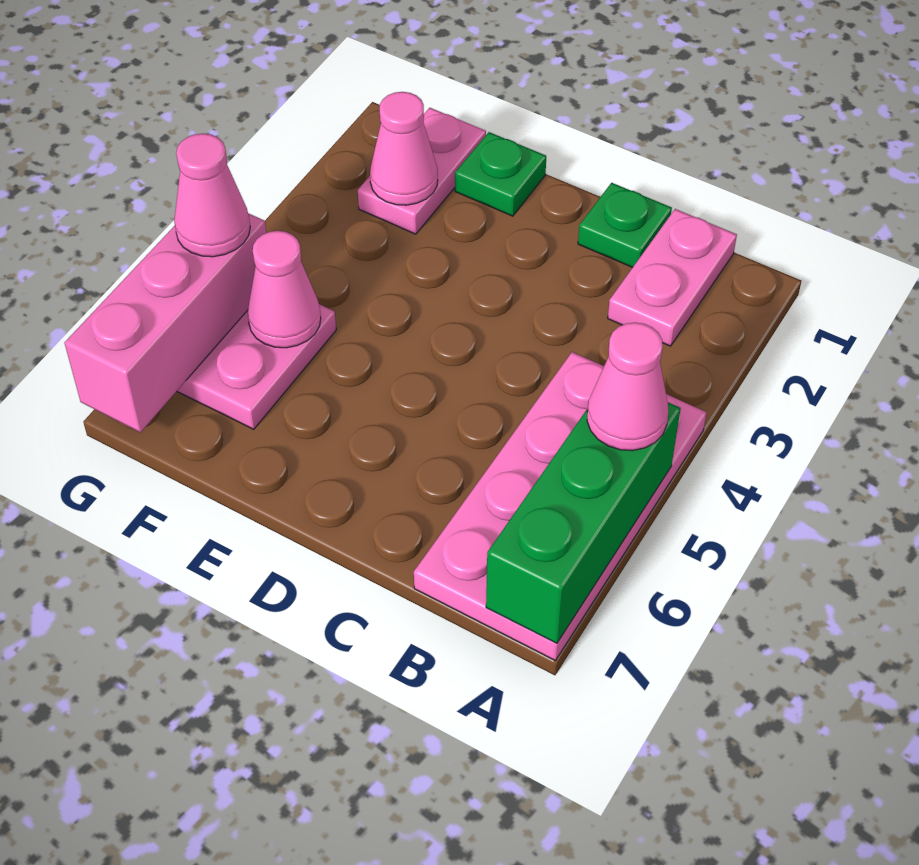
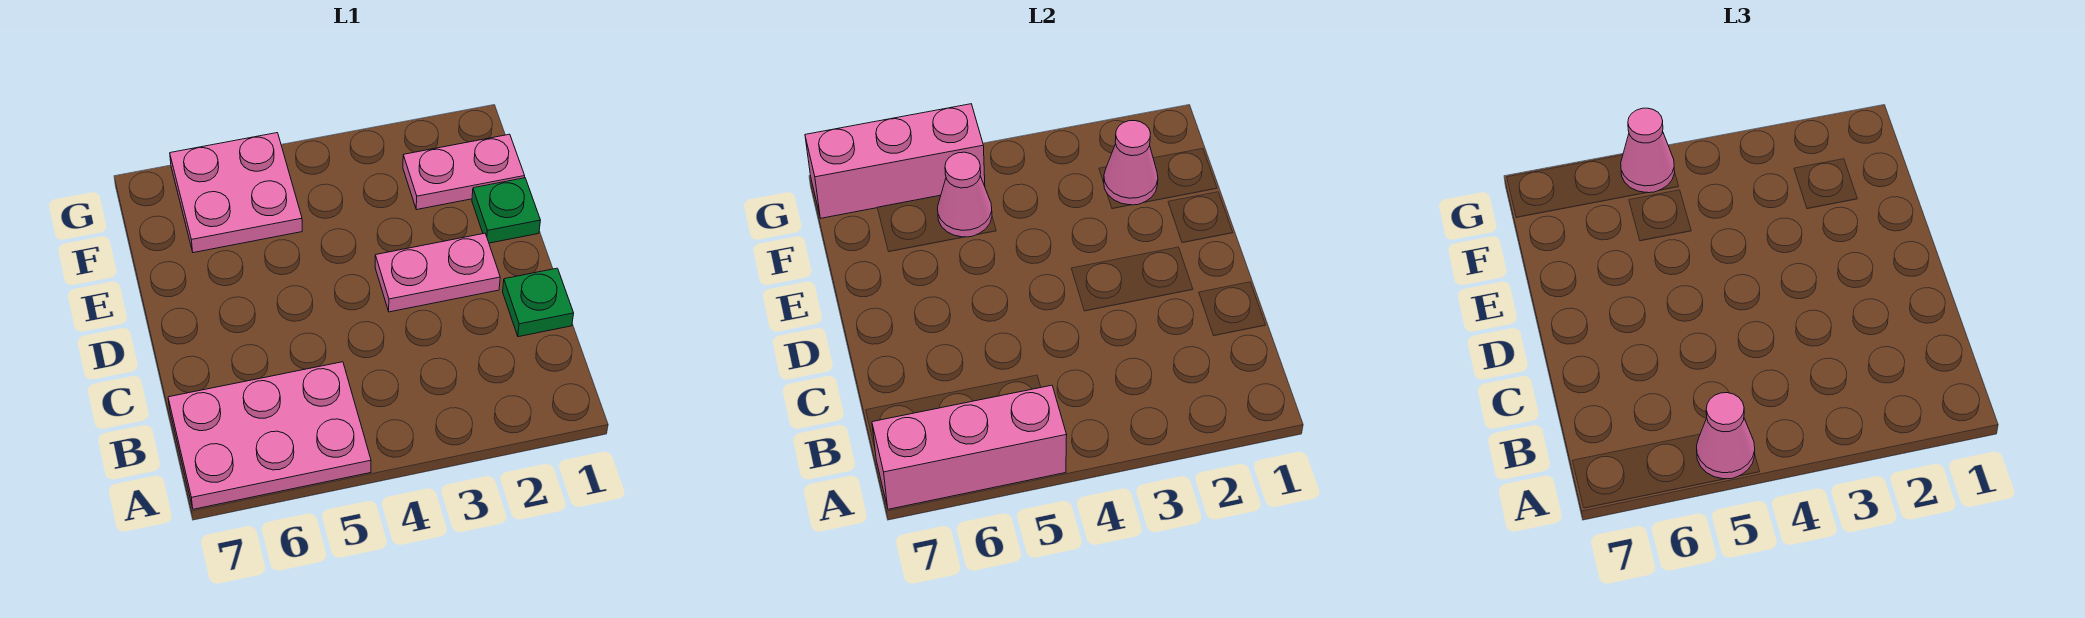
pink plate A4:B7 level 1 -> pink plate A5:B7 level 1
green brick A5:A7 level 2 -> pink brick A5:A7 level 2
pink plate B1:B2 level 1 -> pink plate D2:D3 level 1

